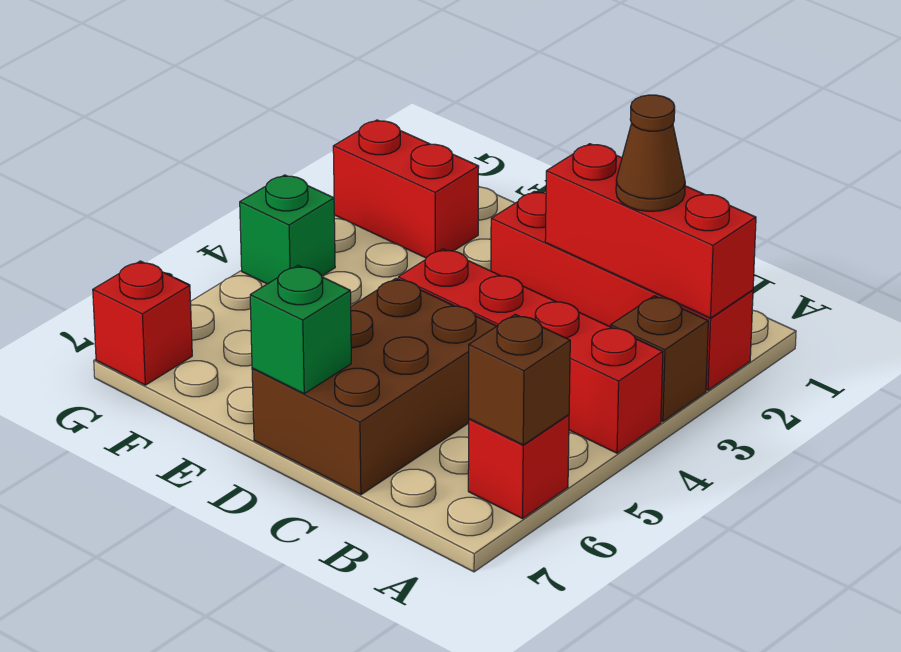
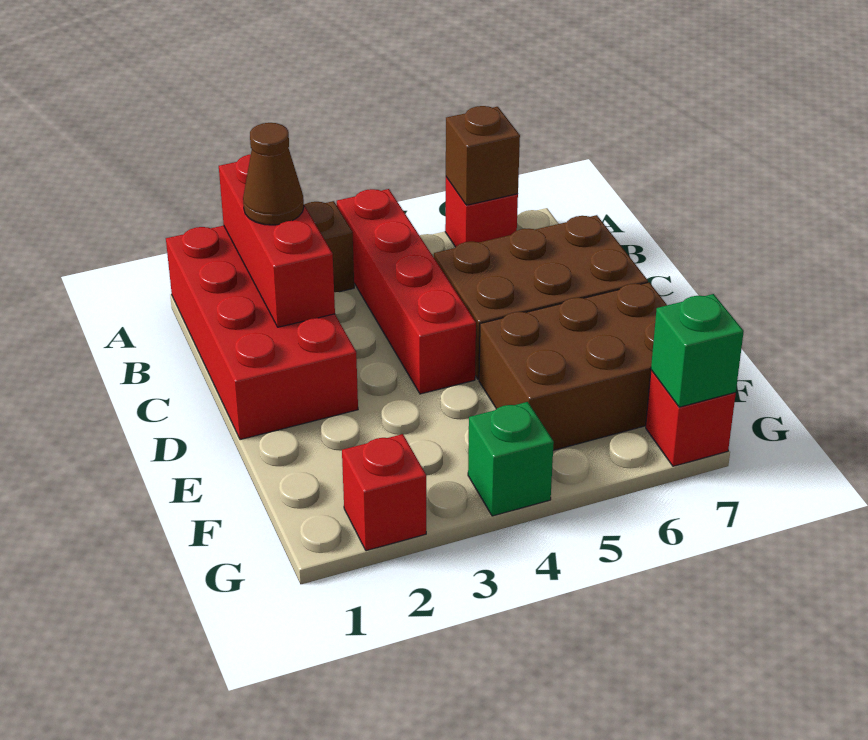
red brick A2:D2 level 1 -> red brick A1:D2 level 1
green brick D7 level 2 -> green brick G7 level 2
none -> brown brick E5:F7 level 1
red brick F2:G2 level 1 -> red brick G2 level 1

